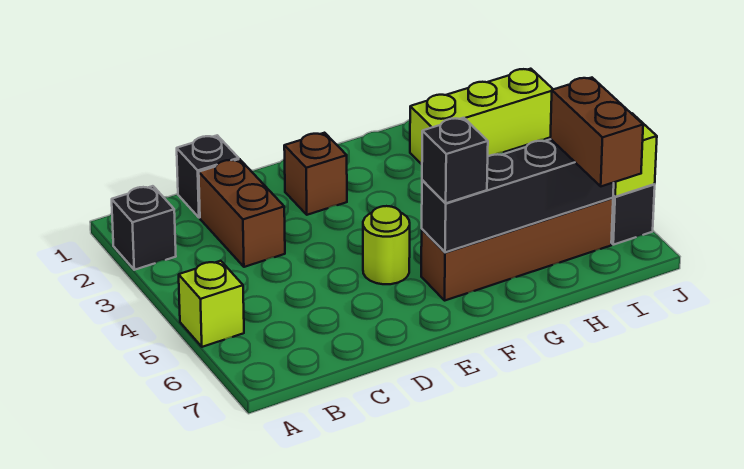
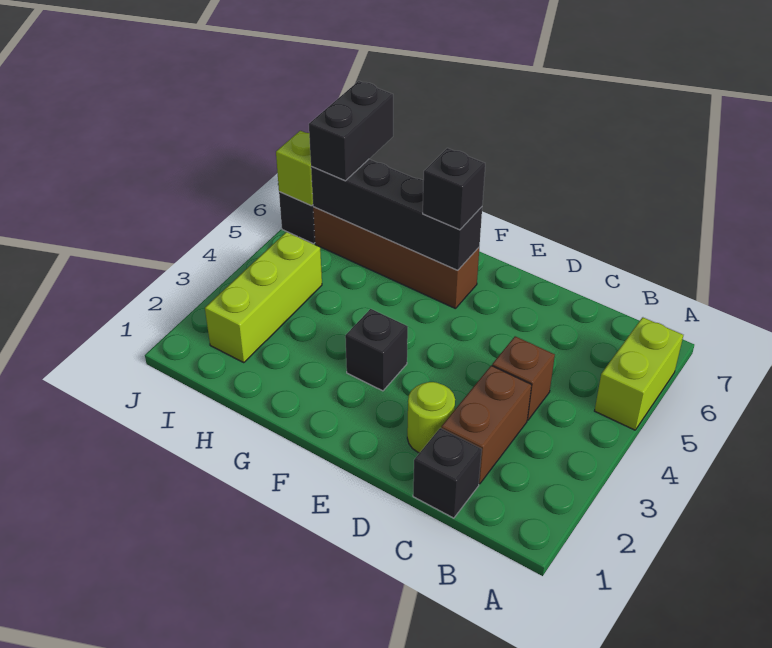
black brick A2 level 1 -> black brick F3 level 1
lime brick A5 level 1 -> lime brick A5:A6 level 1
brown brick E2 level 1 -> brown brick C4 level 1
lime round brick E5 level 1 -> lime round brick D2 level 1
lime brick H2:J2 level 1 -> lime brick I2:I4 level 1
brown brick I6:I7 level 3 -> black brick I6:I7 level 3

